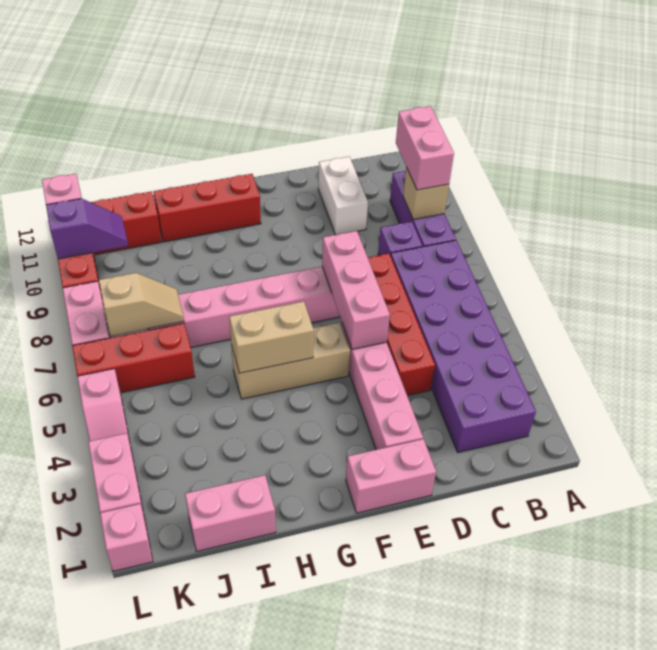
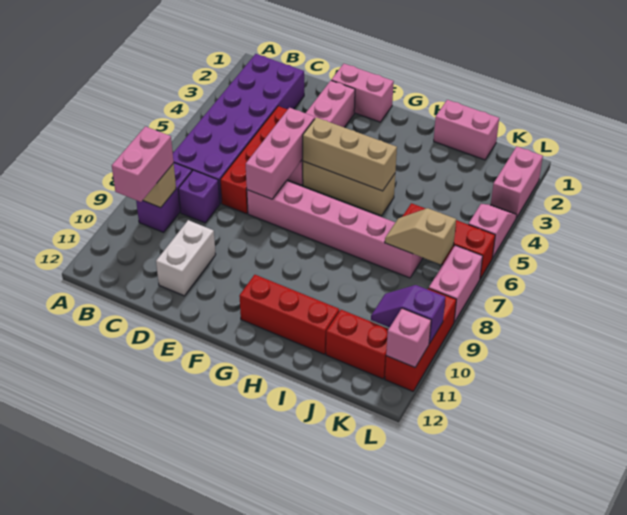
purple brick B8:B10 level 1 -> purple brick B8:B9 level 1
tan brick G5:H5 level 2 -> tan brick F5:H5 level 2
pink brick L1 level 1 -> none

